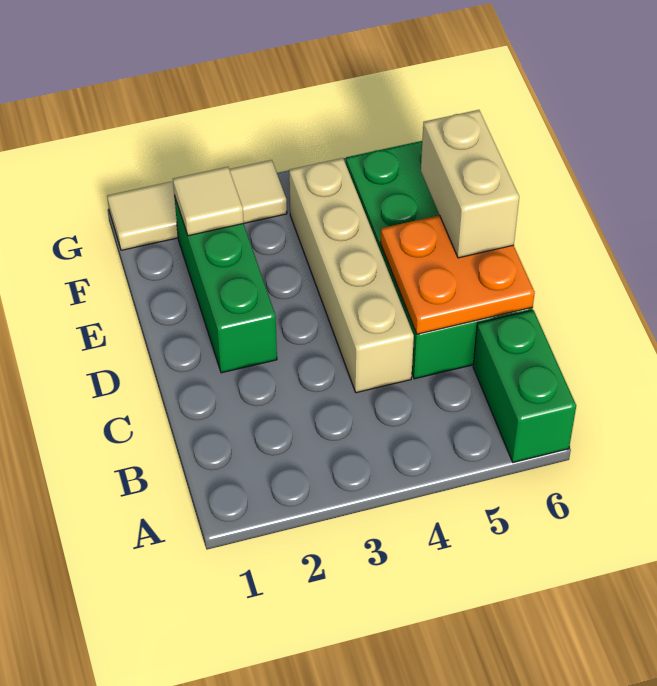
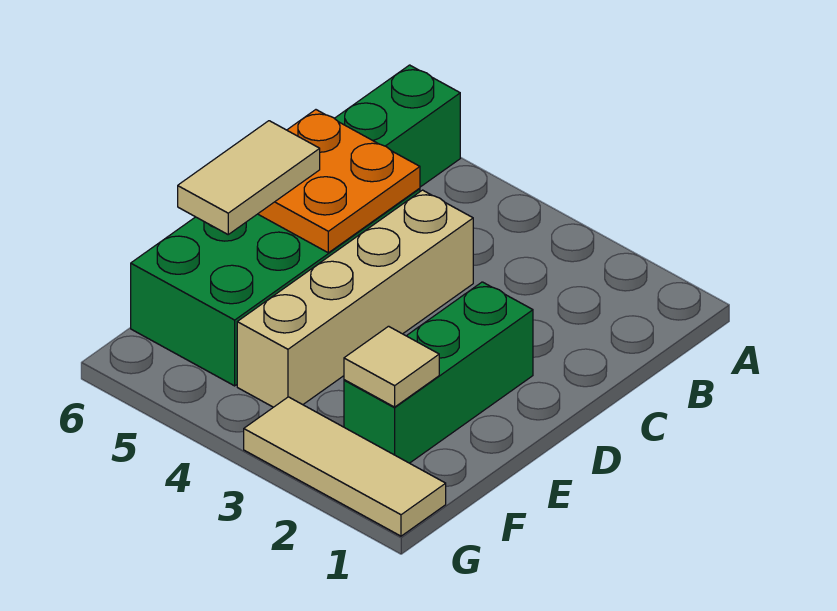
tan brick D6:E6 level 3 -> tan tile D6:E6 level 3

